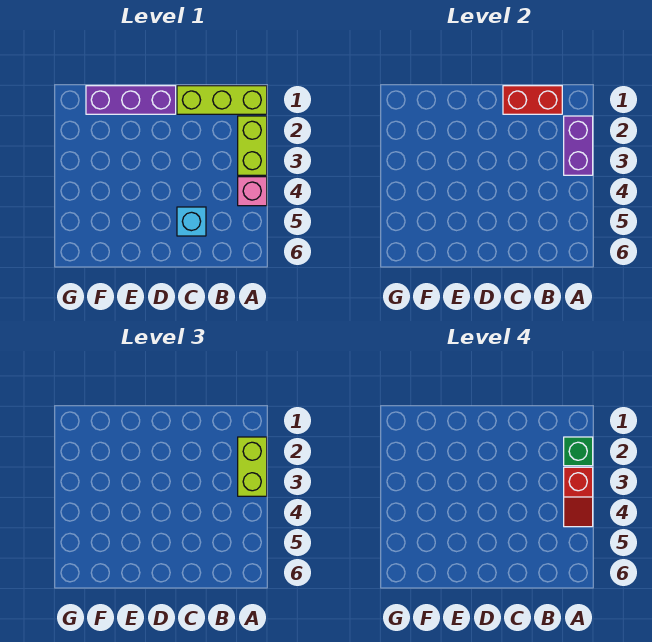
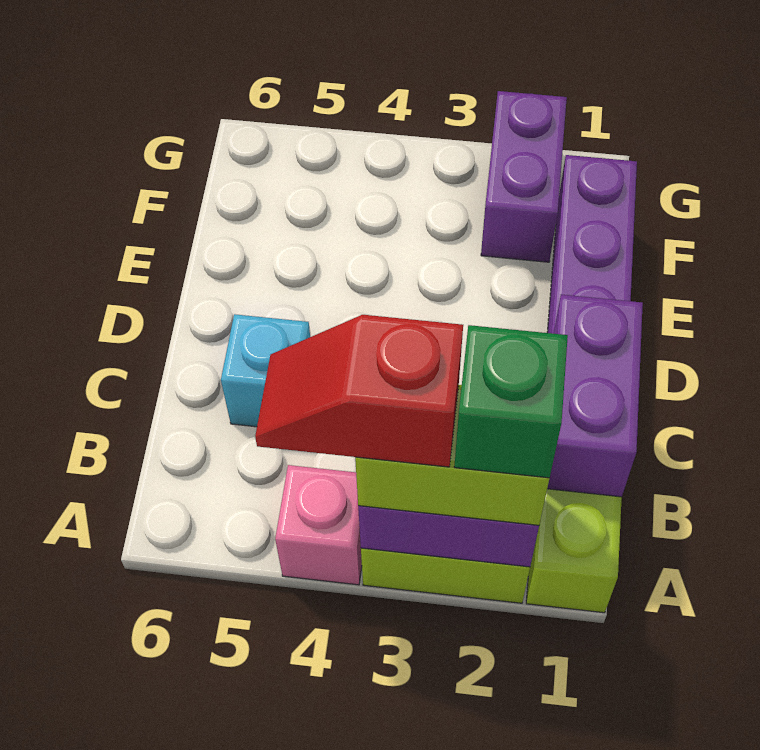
red brick B1:C1 level 2 -> purple brick B1:C1 level 2
none -> purple brick F2:G2 level 1

